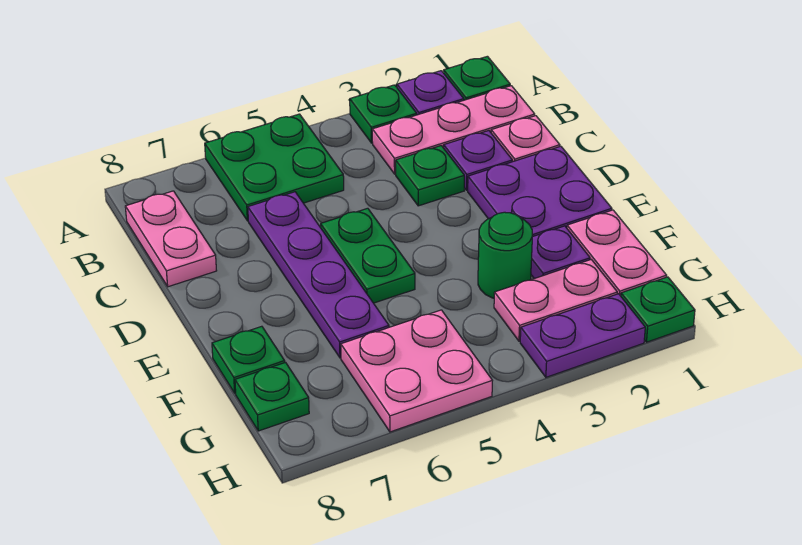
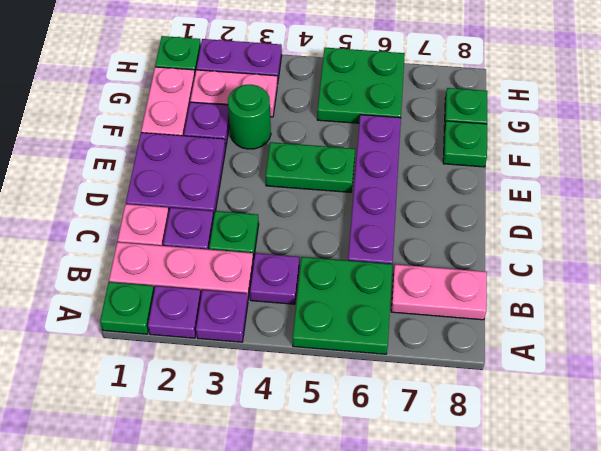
green plate A3 level 1 -> purple plate A3 level 1
none -> purple plate B4 level 1
pink plate B8:C8 level 1 -> pink plate B7:B8 level 1
green plate D5:E5 level 1 -> green plate E4:E5 level 1
pink plate G5:H6 level 1 -> green plate G5:H6 level 1

